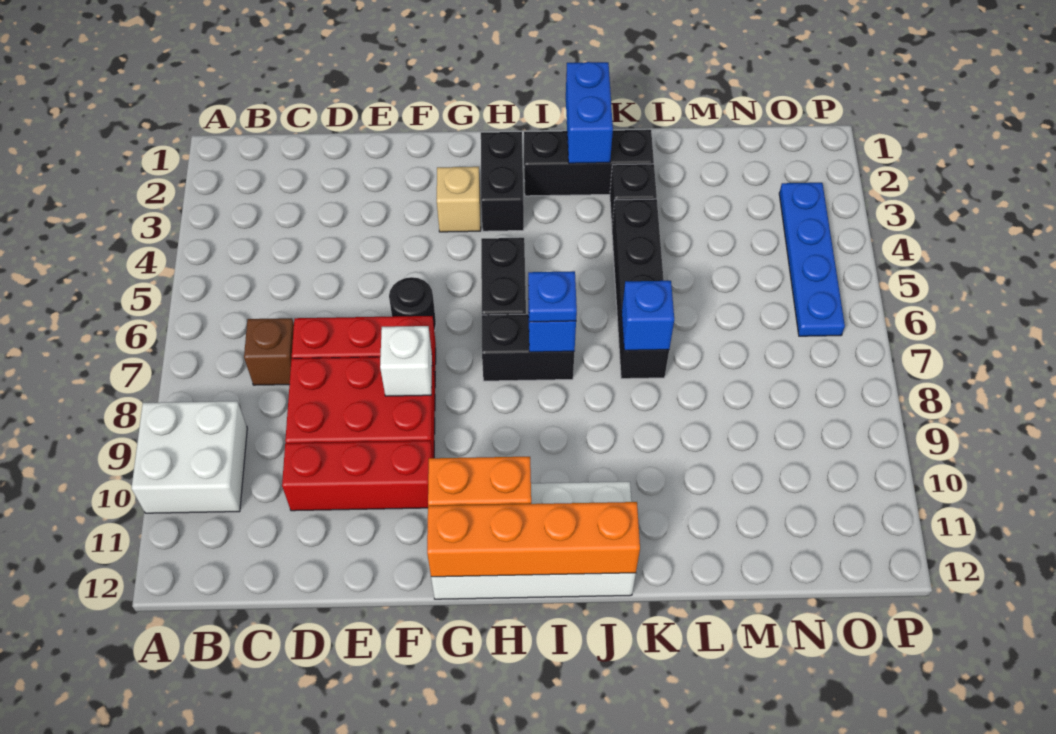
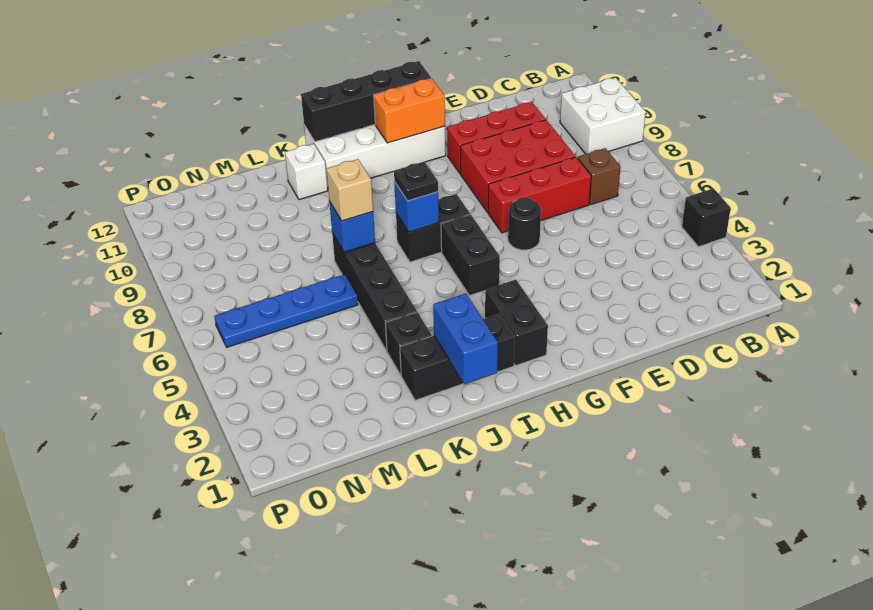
none -> black brick A4 level 1
white brick F8 level 2 -> white brick K11 level 1
tan brick G3 level 1 -> tan brick K7 level 3
orange brick G12:J12 level 2 -> black brick G12:J12 level 2
blue plate I7 level 3 -> black plate I7 level 3
blue plate O3:O6 level 1 -> blue plate L6:O6 level 1

